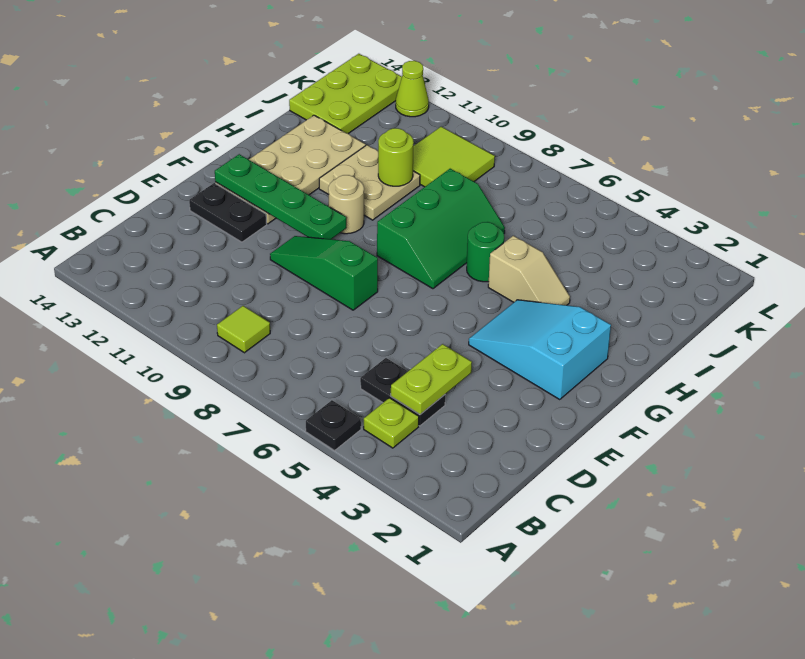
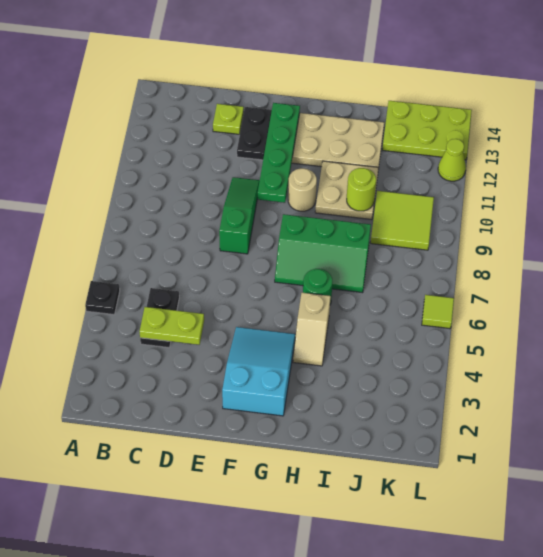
lime plate B4 level 1 -> lime plate D13 level 1
lime tile B9 level 1 -> lime tile L6 level 1

